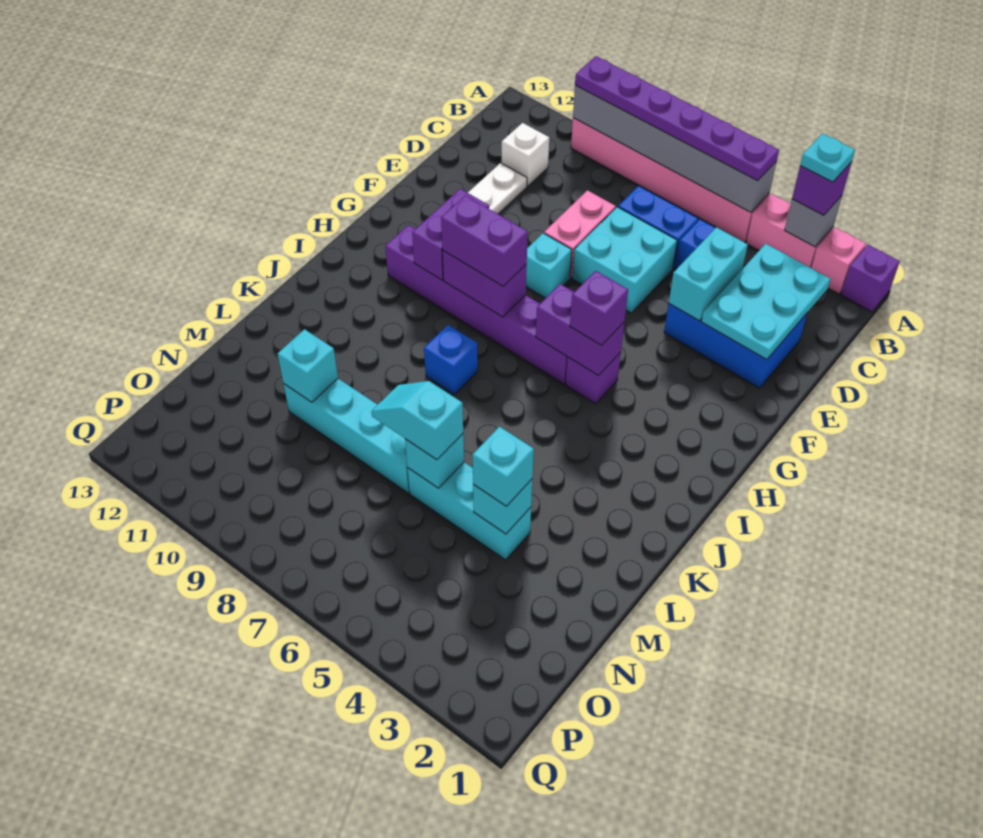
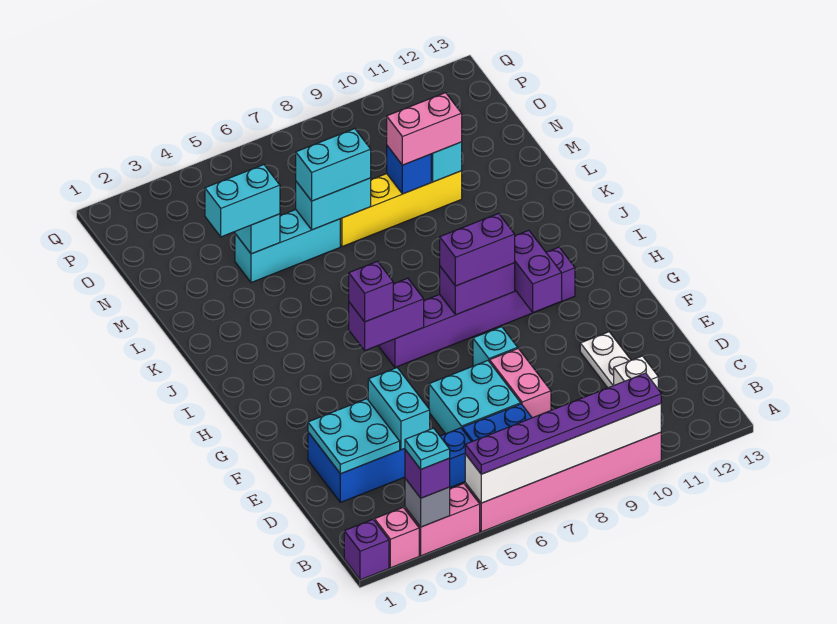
grey brick A5:A10 level 2 -> white brick A5:A10 level 2
cyan plate C2:E3 level 2 -> cyan plate D2:E3 level 2
purple brick H5 level 1 -> none
blue brick J8 level 1 -> blue brick M9 level 2
cyan brick M4 level 3 -> cyan brick M3:M4 level 3
cyan brick M6 level 2 -> cyan brick M6:M7 level 2
cyan slope M6:M7 level 3 top 6 -> cyan brick M6:M7 level 3
cyan brick M7:M10 level 1 -> yellow brick M7:M10 level 1
none -> pink brick M9:M10 level 3

